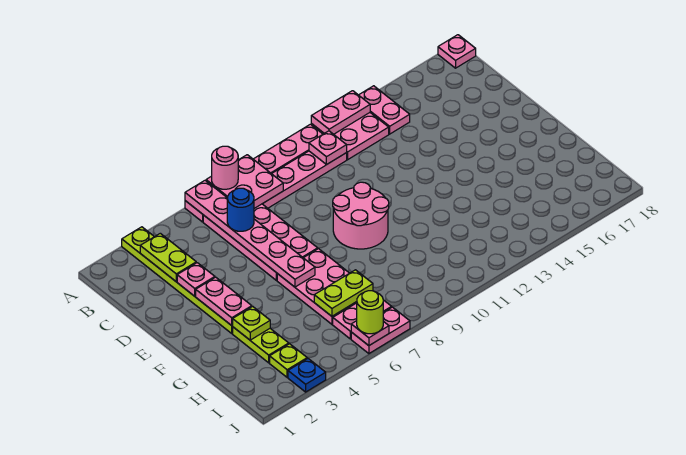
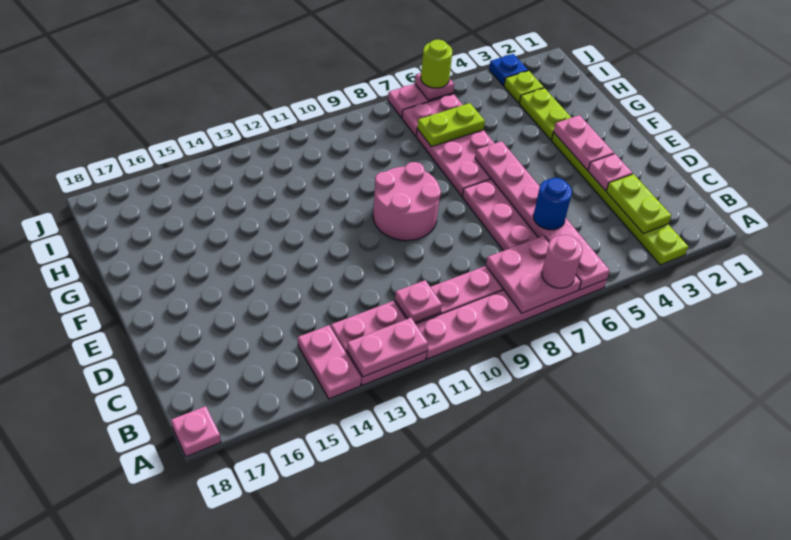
lime plate G3 level 2 -> none

